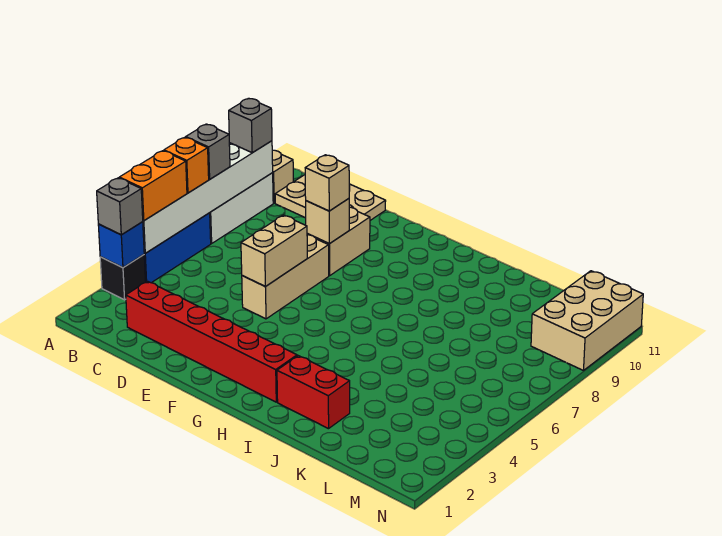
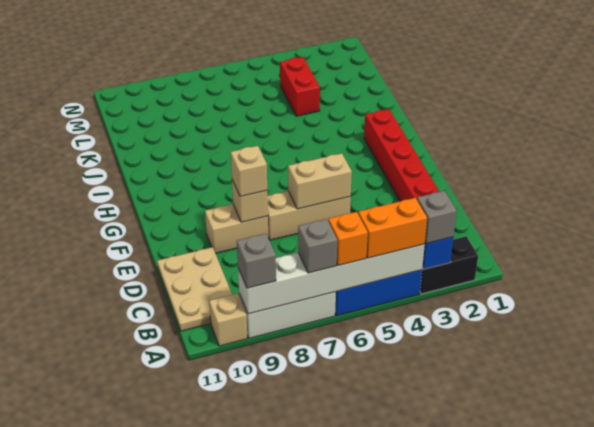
black brick A3 level 1 -> black brick A2:A3 level 1
red brick I2:J2 level 1 -> red brick K4:L4 level 1
tan brick M9:N11 level 1 -> none

